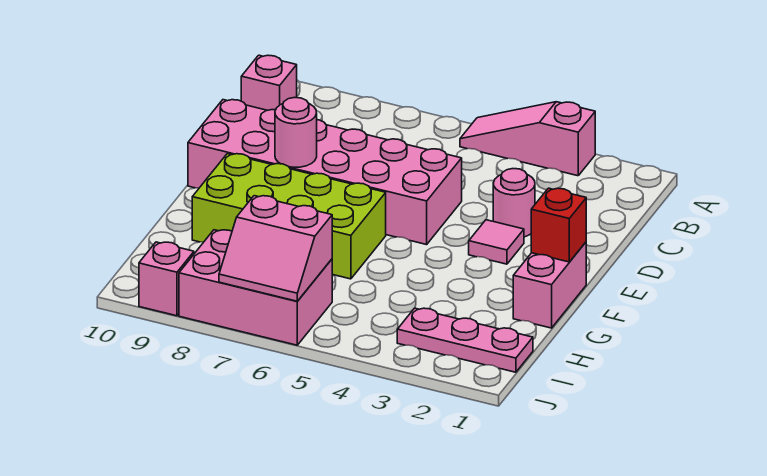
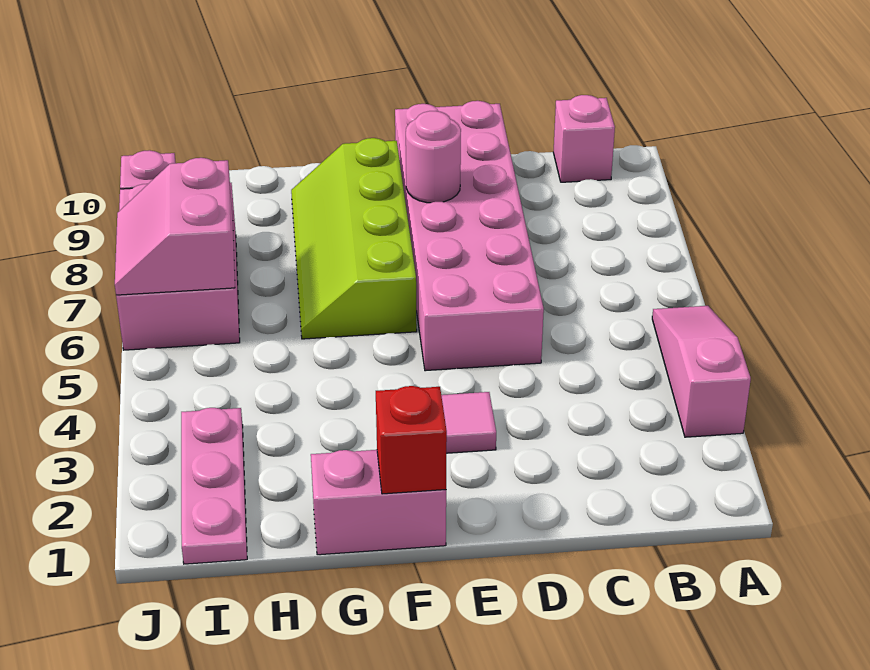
pink round brick D3 level 1 -> none
lime brick F6:G9 level 1 -> lime slope F6:G9 level 1 top F

